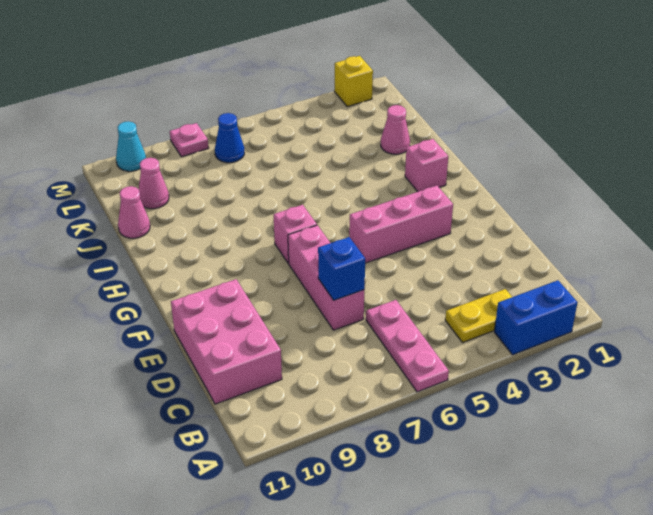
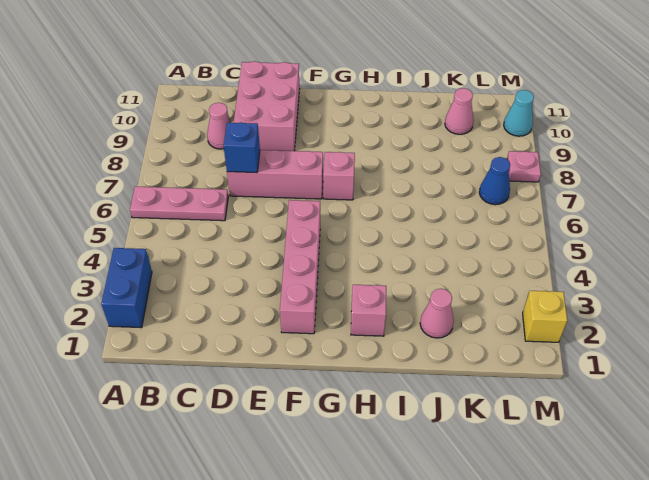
yellow plate B3:B4 level 1 -> none
pink brick C10:E11 level 1 -> pink brick D9:E11 level 1
pink brick F3:F5 level 1 -> pink brick F2:F5 level 1
pink cone J11 level 1 -> pink cone C9 level 1

